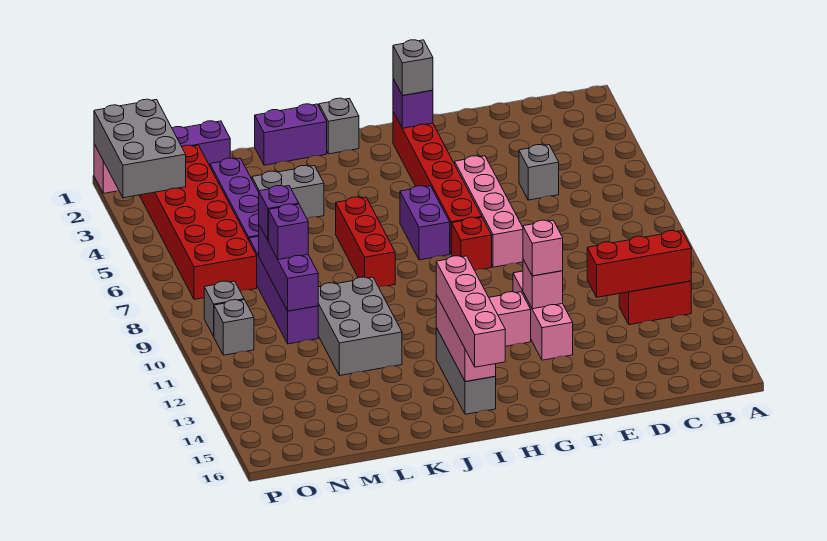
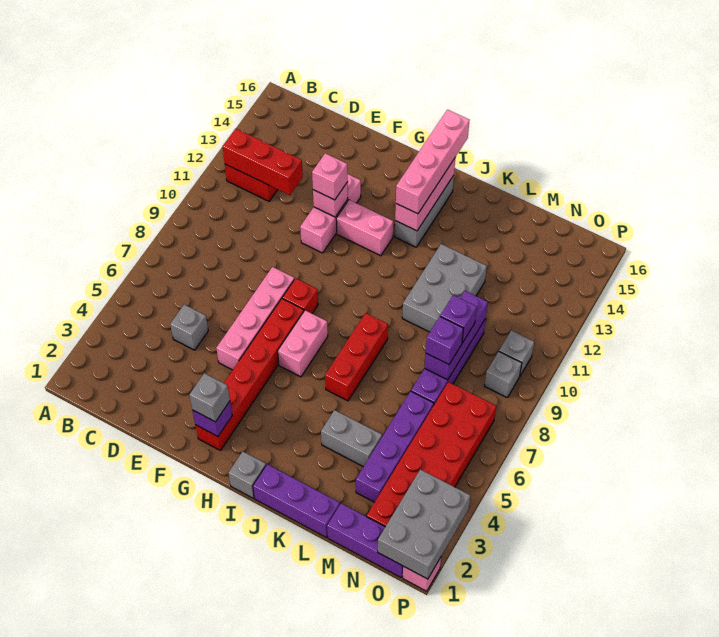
purple brick H6:H7 level 1 -> pink brick H6:H7 level 1
purple brick J1:K1 level 1 -> purple brick J1:L1 level 1

